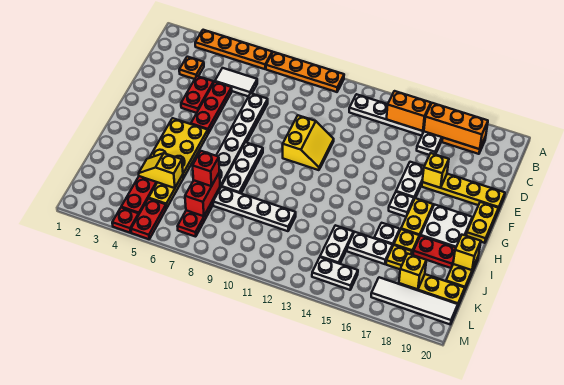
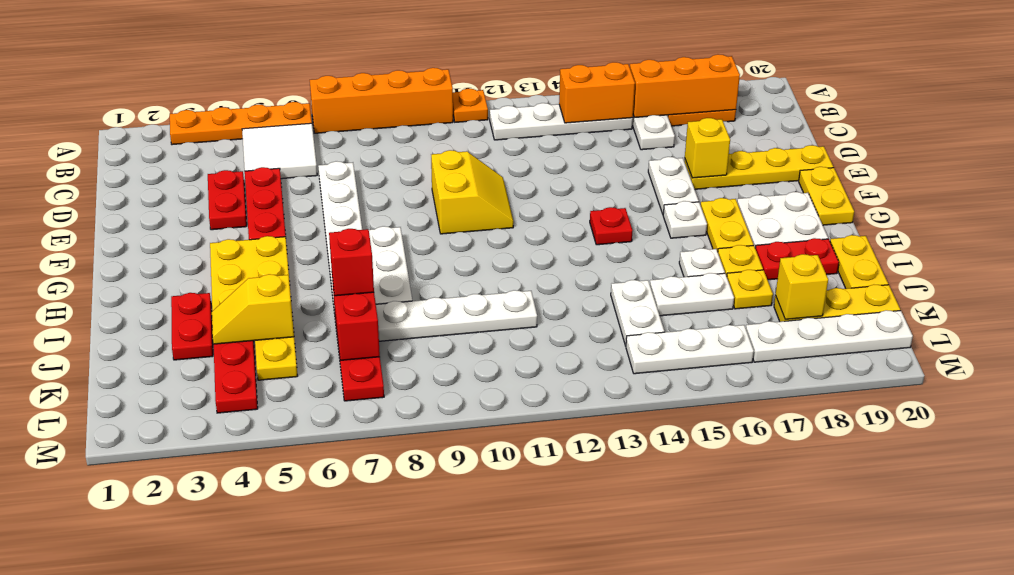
orange plate A7:A10 level 1 -> orange brick A7:A10 level 1
orange plate C3 level 1 -> orange plate A11 level 1
white tile C5:C6 level 1 -> white tile B5:C6 level 1
yellow brick I20 level 2 -> none
red plate L5:M5 level 1 -> red plate I3:J3 level 1
white plate L14:L15 level 1 -> white plate L14:L16 level 1
white tile L17:L20 level 1 -> white plate L17:L20 level 1
red plate M4 level 1 -> red plate G14 level 1

